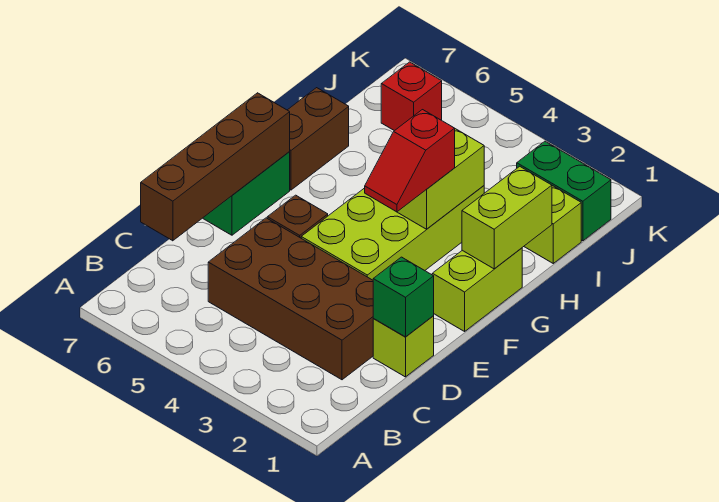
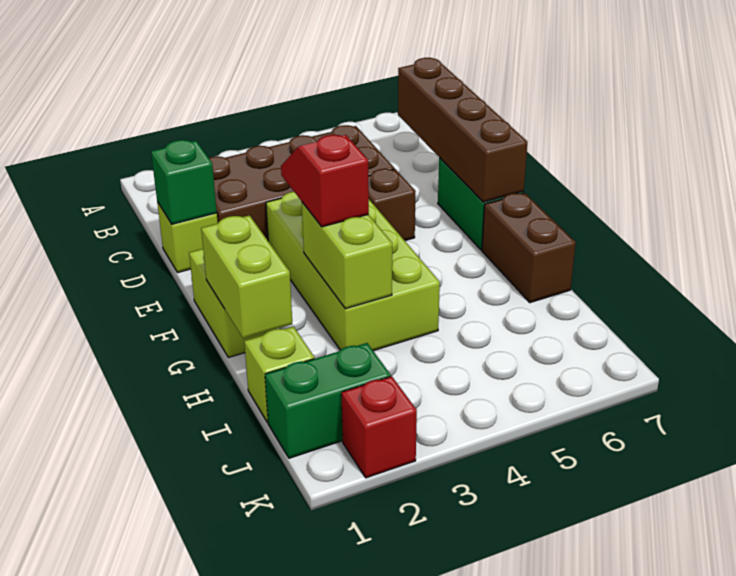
red brick J6 level 1 -> red brick K2 level 1

